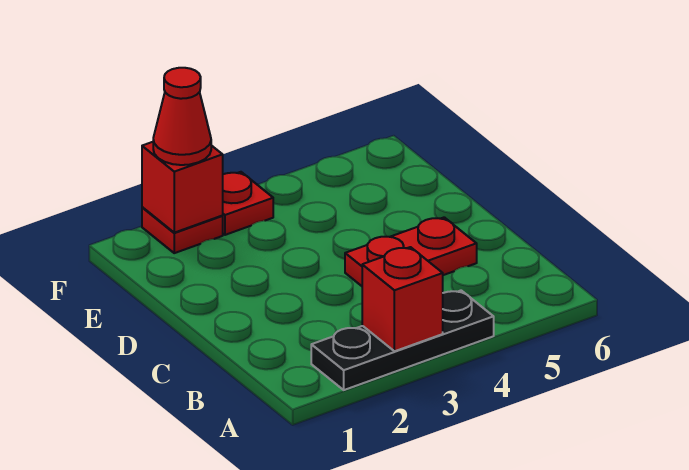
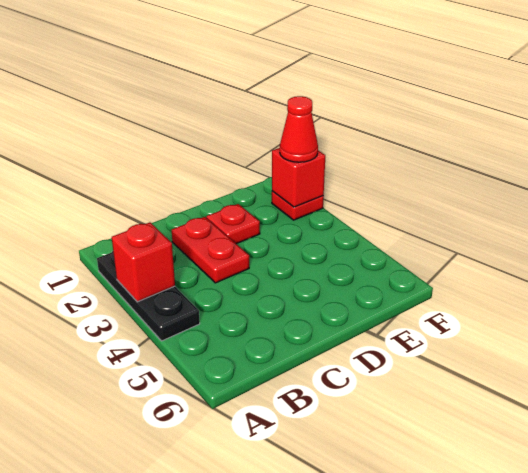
red plate C4:C5 level 1 -> red plate C2:C3 level 1
red plate F3 level 1 -> red plate D2 level 1

